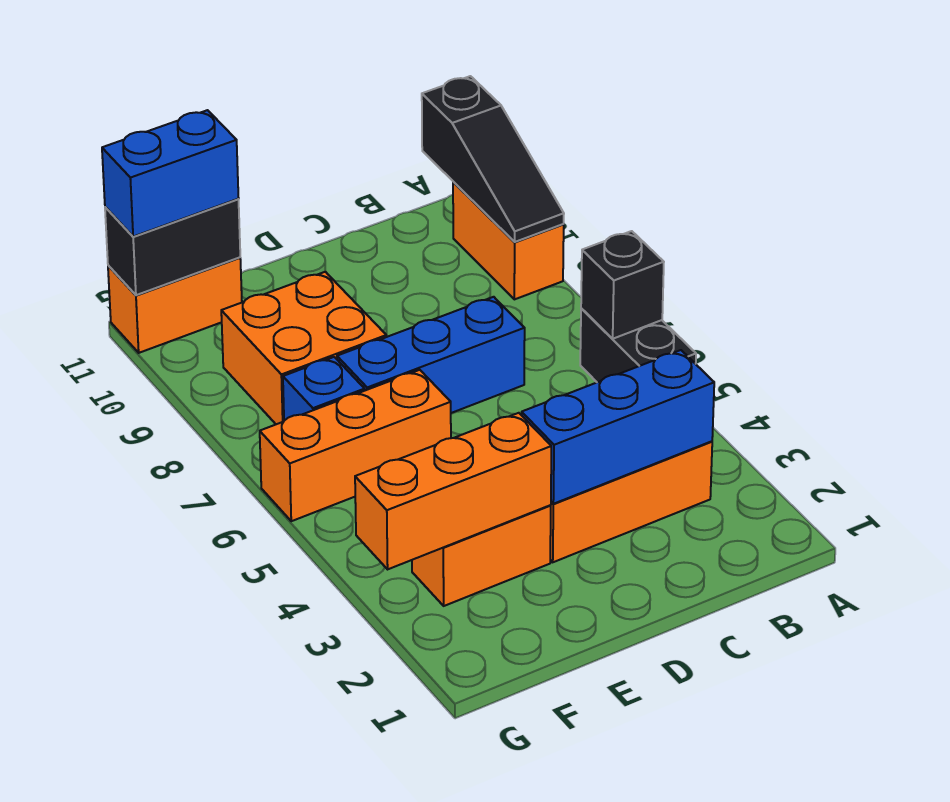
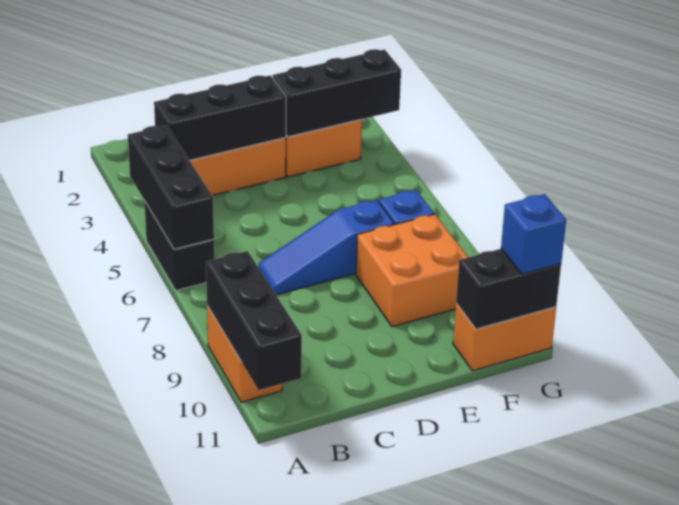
black brick A6 level 2 -> black brick A4:A6 level 2
black slope A9:A11 level 2 top 11 -> black brick A9:A11 level 2
blue brick B3:D3 level 2 -> black brick B3:D3 level 2
blue brick C7:E7 level 1 -> blue slope C7:E7 level 1 top E
orange brick E3:G3 level 2 -> black brick E3:G3 level 2
orange brick E6:G6 level 1 -> none
blue brick F11:G11 level 3 -> blue brick G11 level 3

